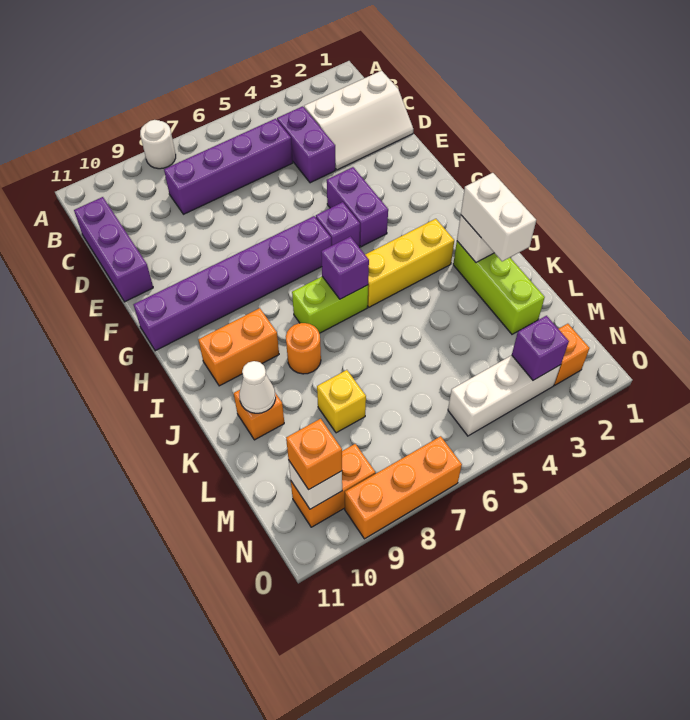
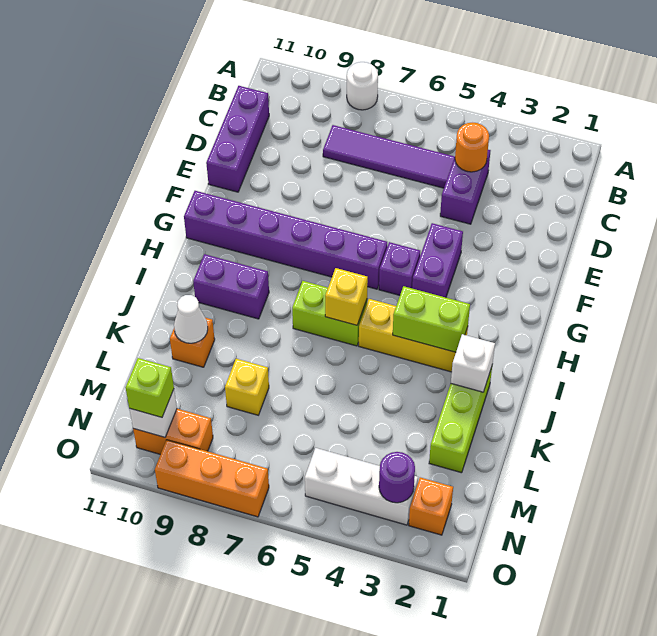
white slope C1:D3 level 1 top C -> none
purple brick C5:C8 level 1 -> purple tile C5:C8 level 1
none -> lime brick I3:I4 level 2
purple brick I6 level 2 -> yellow brick I6 level 2
orange brick I9:I10 level 1 -> purple brick I9:I10 level 1
white brick J2:K2 level 3 -> none
orange round brick J8 level 1 -> orange round brick C4 level 2
purple brick N3 level 2 -> purple round brick N3 level 2
orange brick N10 level 3 -> lime brick N10 level 3

